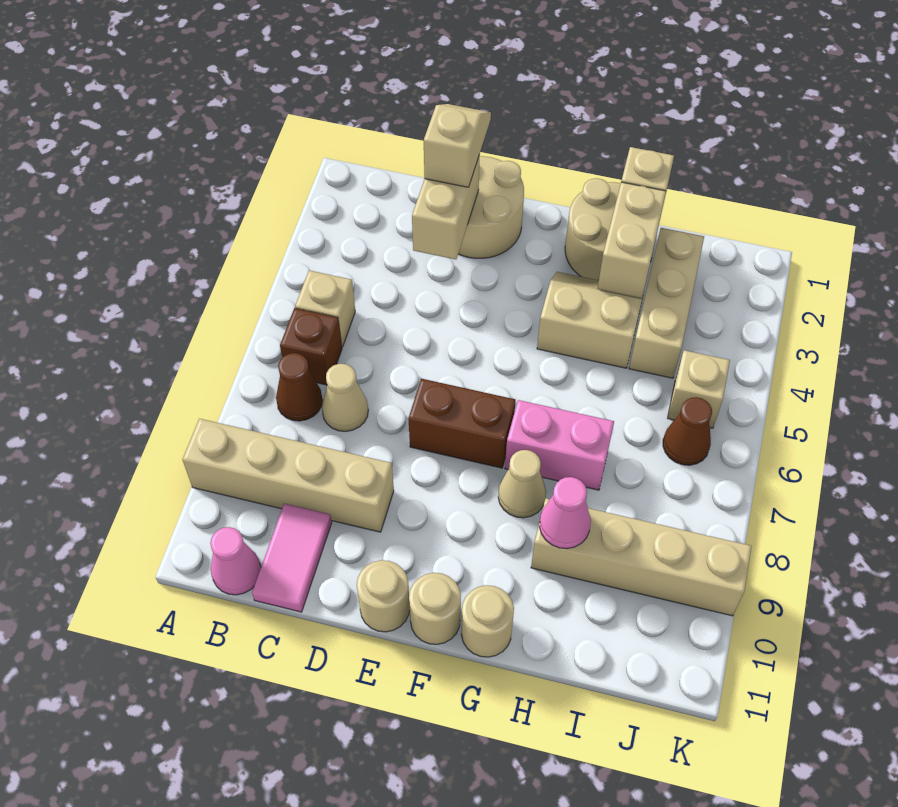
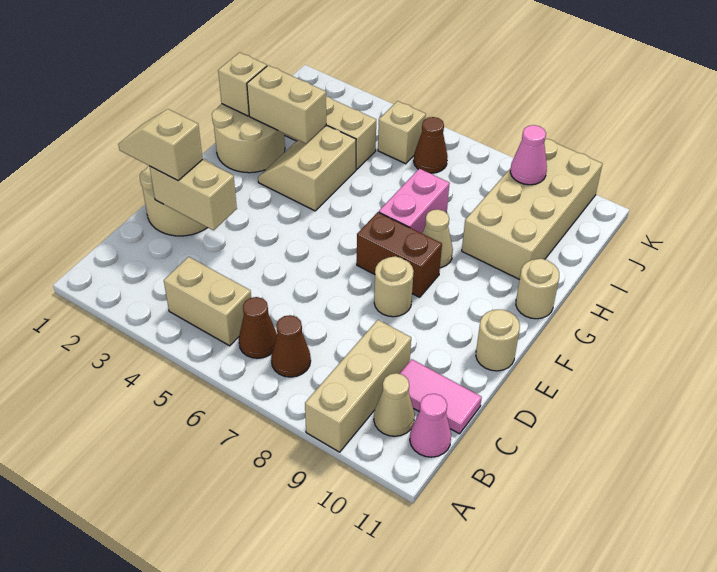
tan brick A9:D9 level 1 -> tan brick A9:C9 level 1
tan brick B5 level 1 -> tan brick B4:B5 level 1
brown brick B6 level 1 -> brown cone B6 level 1
tan cone C7 level 1 -> tan cone B10 level 1
brown brick E7:F7 level 1 -> brown brick F7:F8 level 1
tan round brick F11 level 1 -> tan round brick E8 level 1
tan brick H9:K9 level 1 -> tan brick H9:K10 level 1
pink cone H9 level 2 -> pink cone J9 level 2

